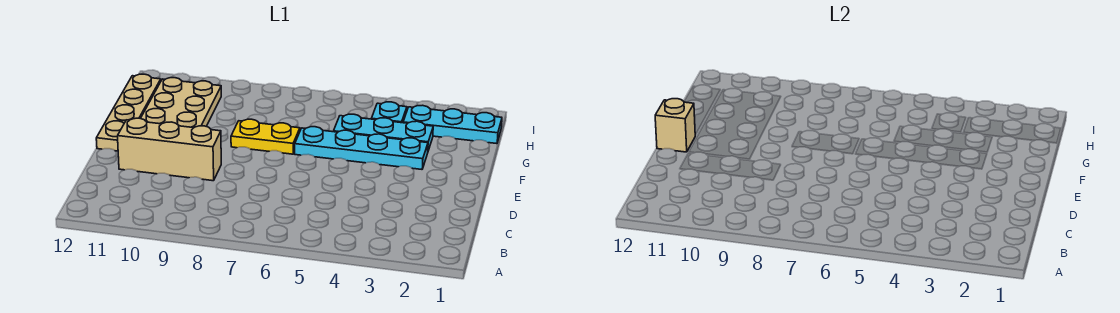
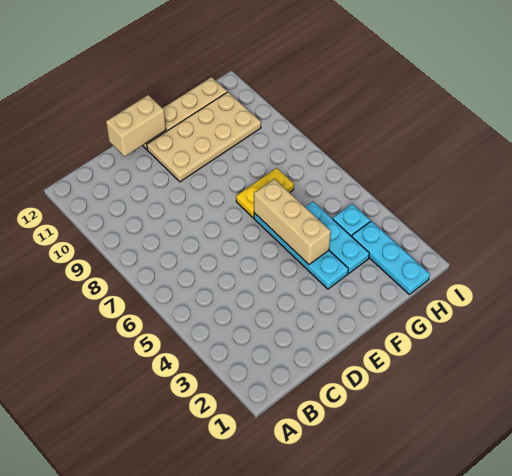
tan brick D9:D11 level 1 -> tan brick F4:F6 level 2
tan brick E12 level 2 -> tan brick D12:E12 level 2
yellow plate F7:F8 level 1 -> yellow plate F7:G7 level 1

